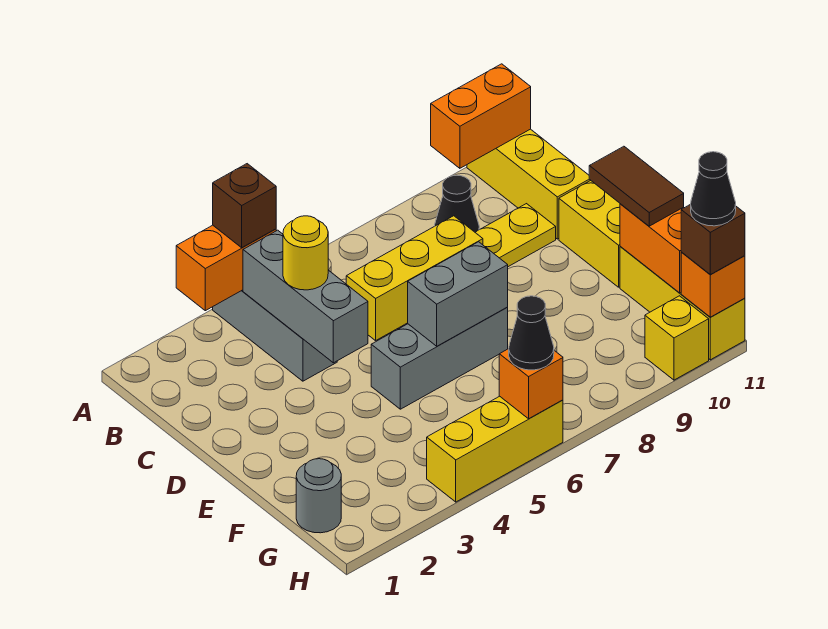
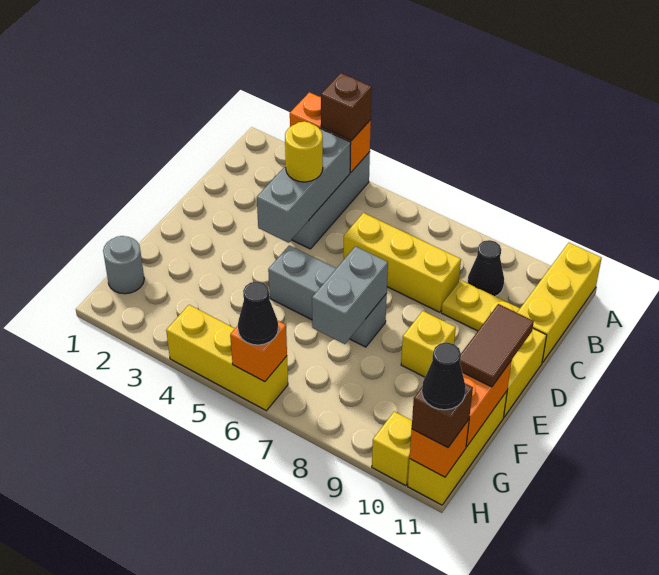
orange brick A10:A11 level 2 -> none
grey brick E6:E7 level 2 -> grey brick E7:F7 level 2
none -> yellow brick E9 level 1

